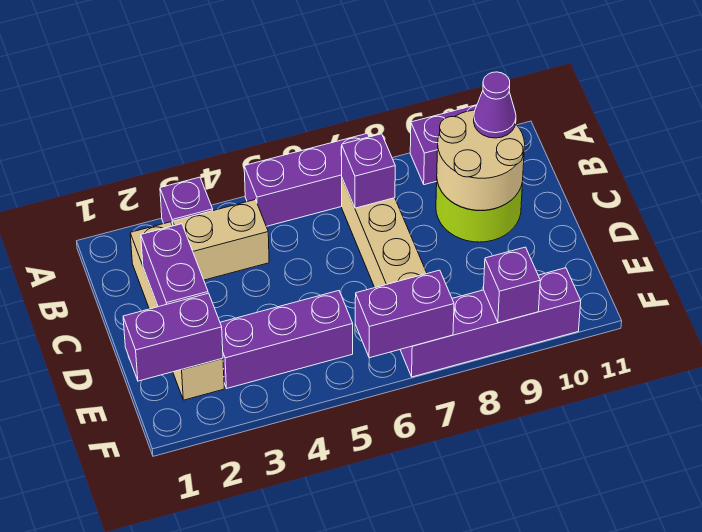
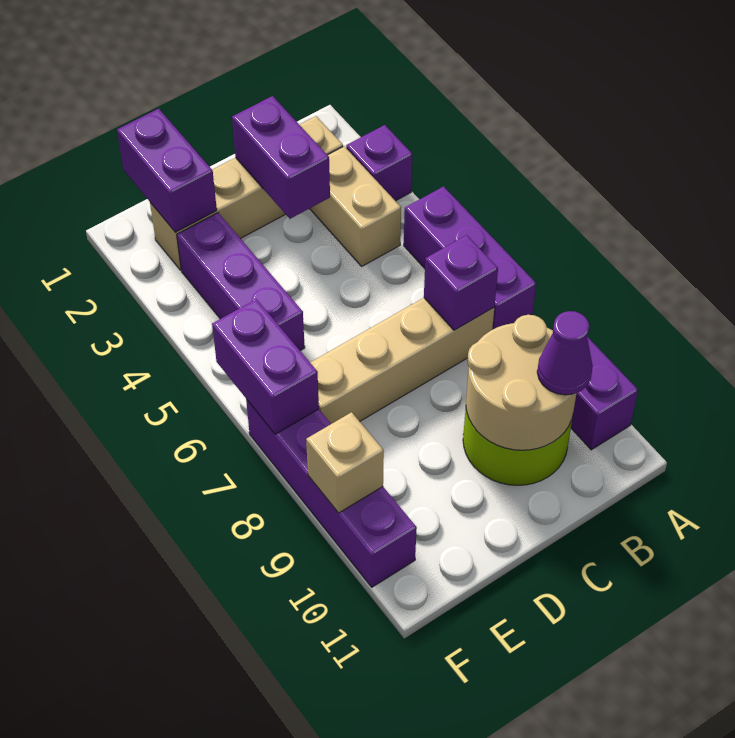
purple brick C2:D2 level 2 -> purple brick C2:C3 level 2
purple brick F9 level 2 -> tan brick F9 level 2

